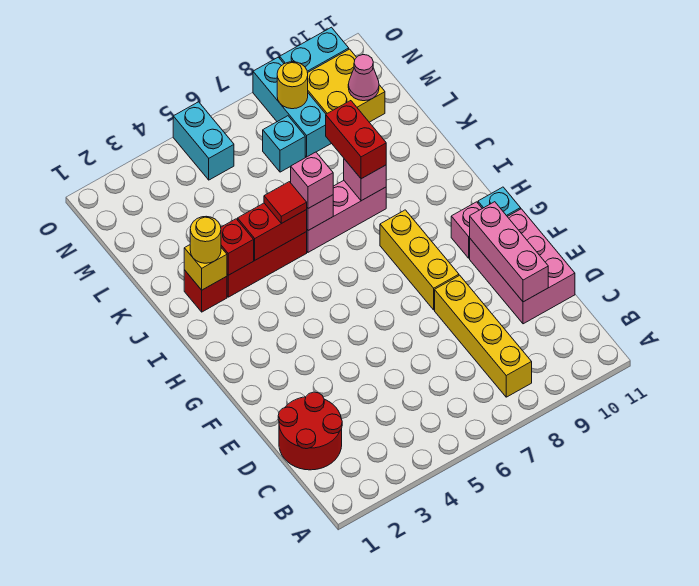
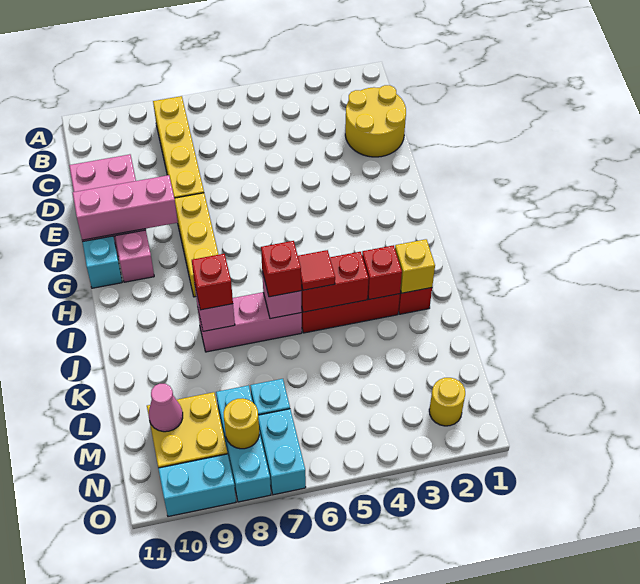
red round brick C1:D2 level 1 -> yellow round brick C1:D2 level 1
pink brick D10:F10 level 2 -> pink brick F9:F11 level 2
yellow round brick J2 level 3 -> yellow round brick N2 level 1
pink brick J6 level 3 -> red brick J6 level 3
red brick J8:K8 level 3 -> red brick J8 level 3
cyan brick N5:O5 level 1 -> cyan brick N7:O7 level 1

